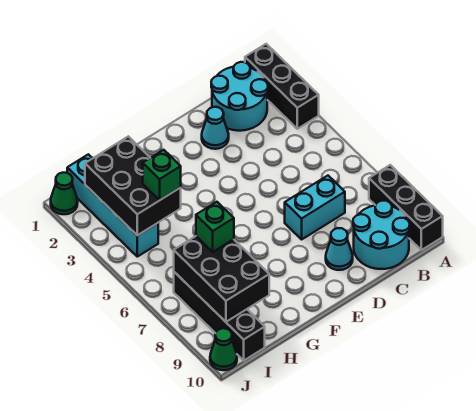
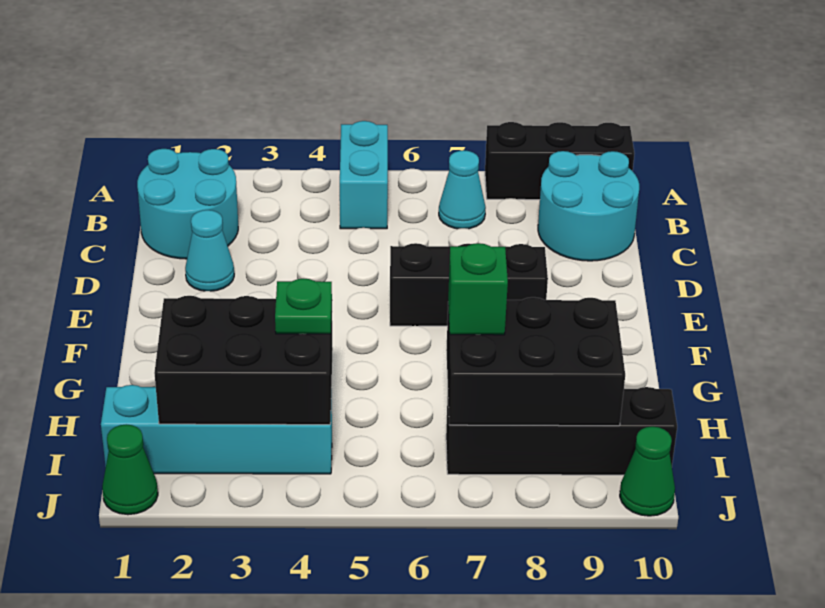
black brick A1:A3 level 1 -> black brick E6:E8 level 1
cyan brick C7:D7 level 1 -> cyan brick A5:B5 level 1
cyan cone D9 level 1 -> cyan cone B7 level 1
green brick H4 level 3 -> green plate H4 level 3

